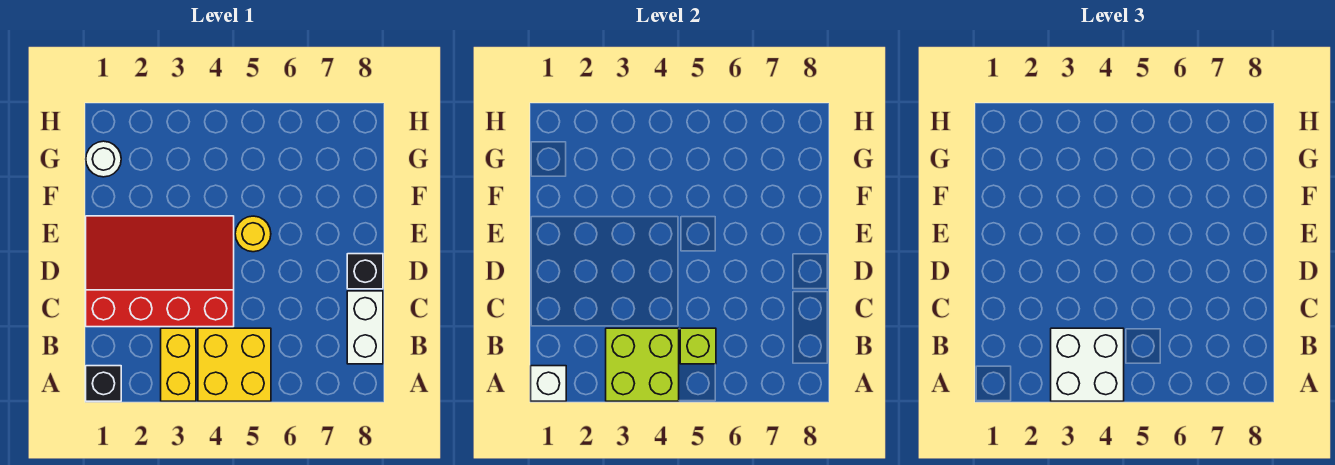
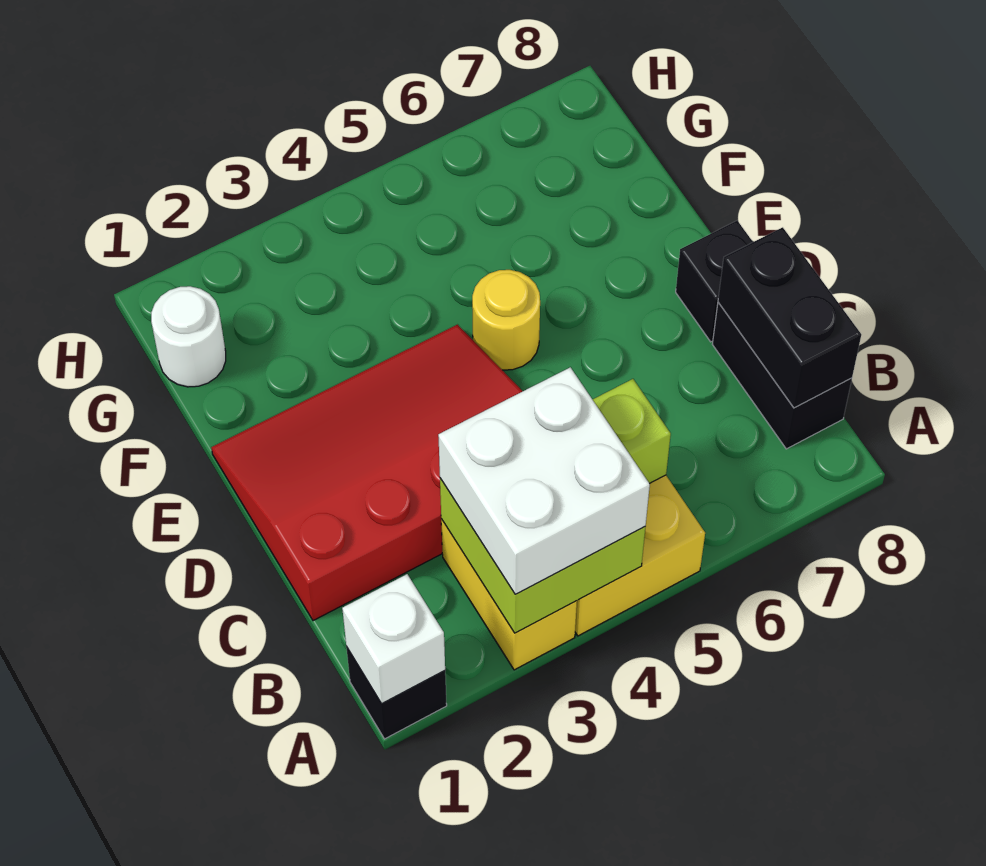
white brick B8:C8 level 1 -> black brick B8:C8 level 1
none -> black brick B8:C8 level 2

